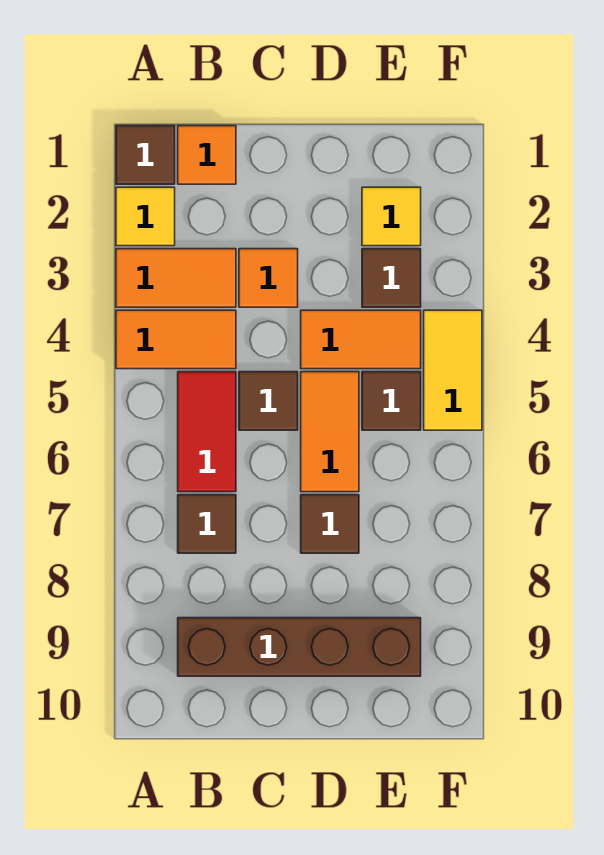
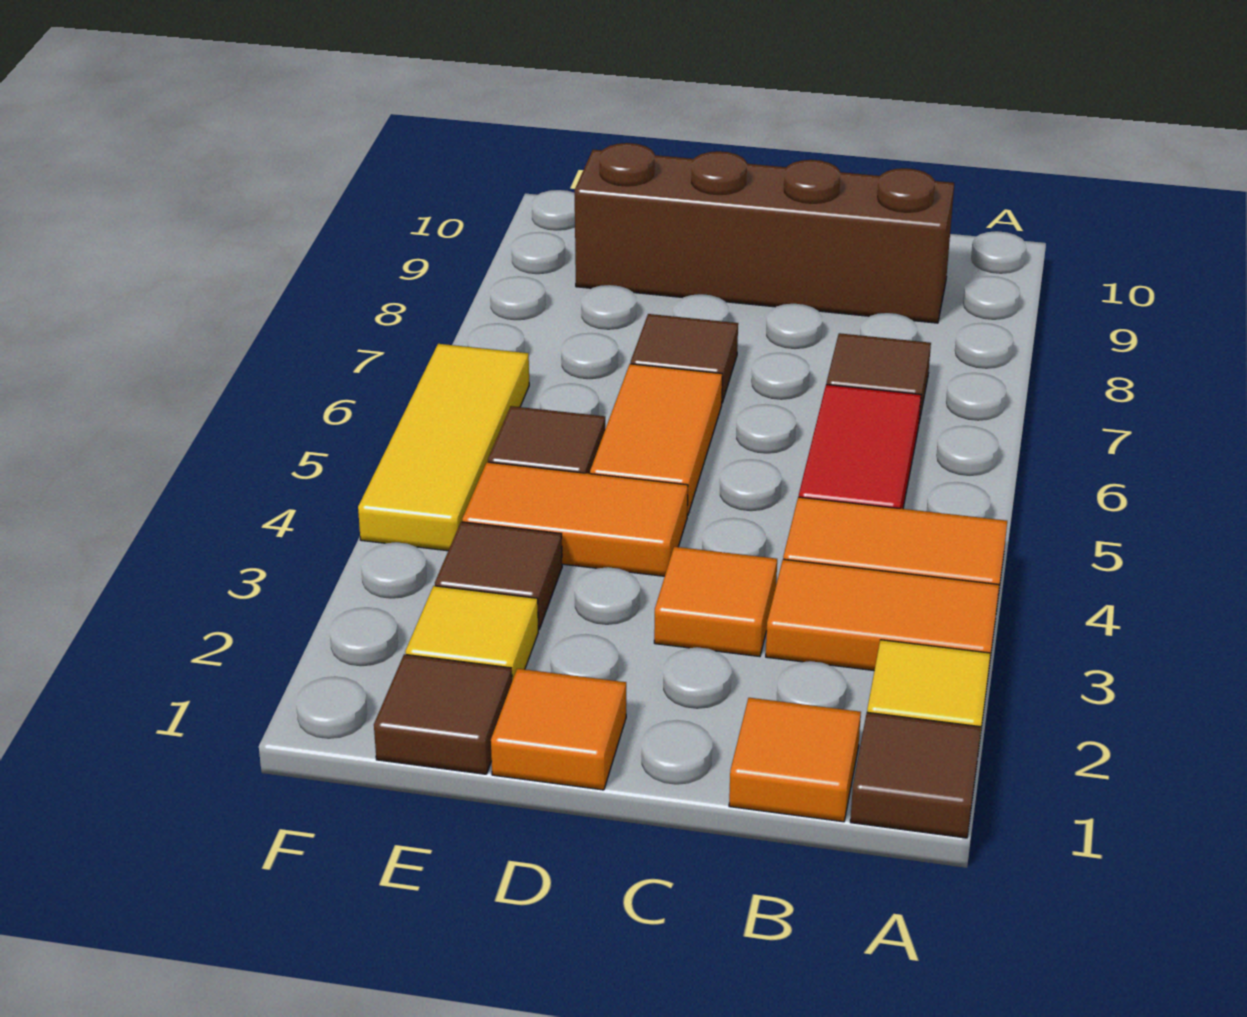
brown tile C5 level 1 -> brown tile E1 level 1
none -> orange tile D1 level 1
yellow tile F4:F5 level 1 -> yellow tile F4:F6 level 1

